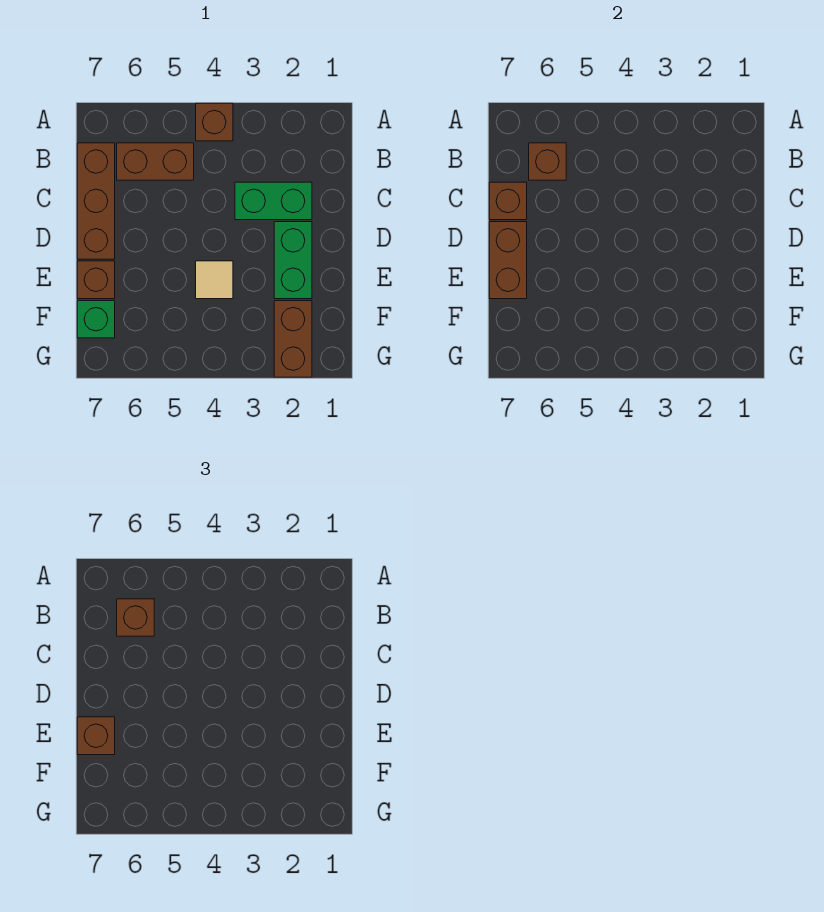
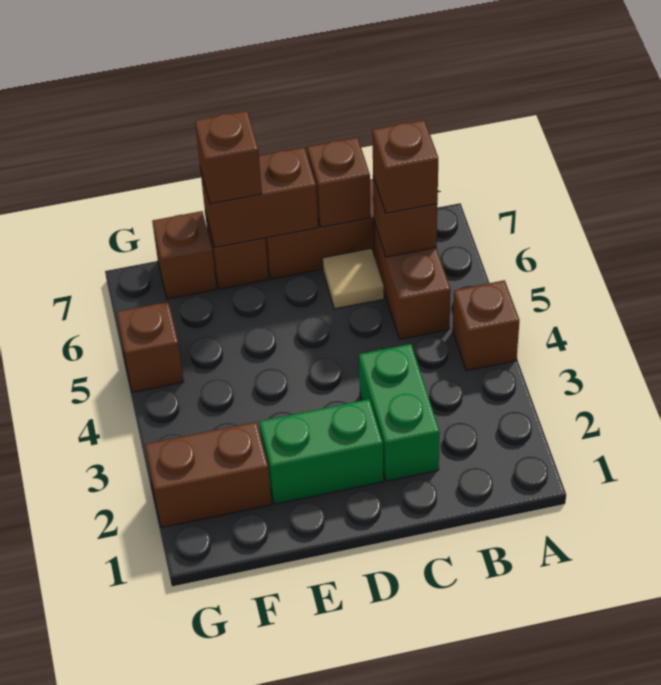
tan tile E4 level 1 -> tan tile C6 level 1
green brick F7 level 1 -> brown brick F7 level 1
none -> brown brick G5 level 1

